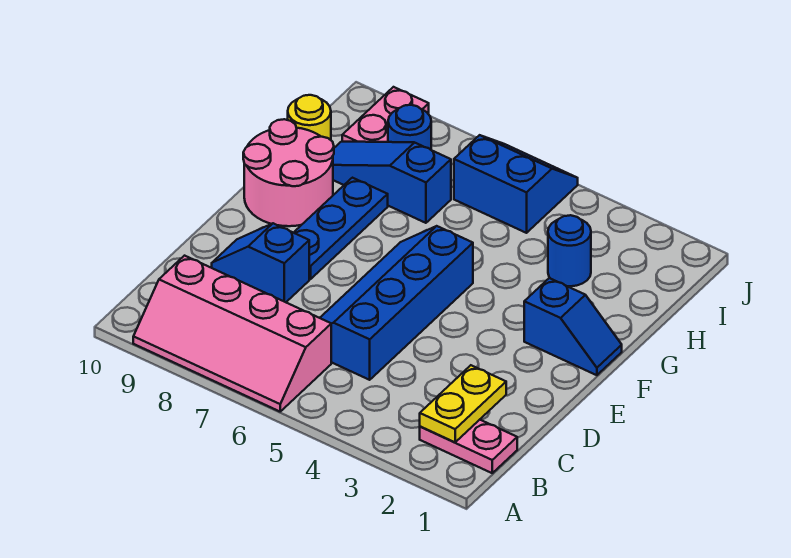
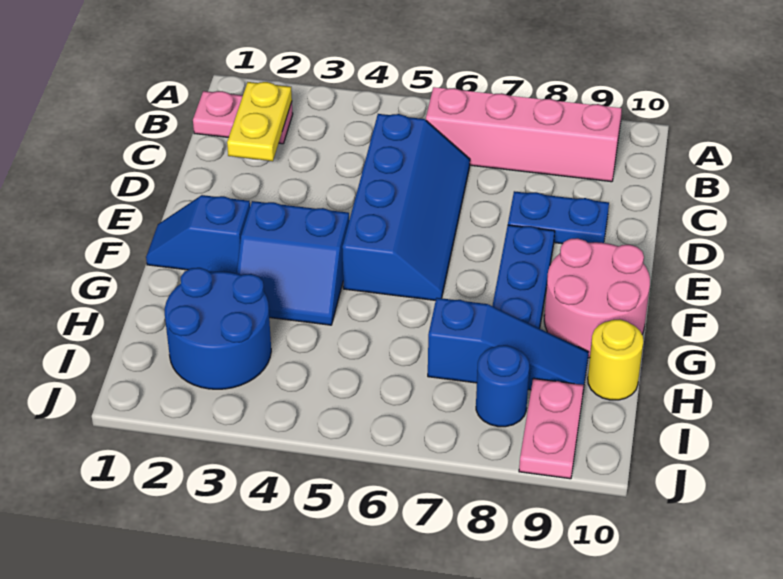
blue slope D8:D9 level 1 top 8 -> blue plate D8:D9 level 1
blue round brick H3 level 1 -> blue round brick H2:I3 level 1
blue slope I5:J6 level 1 top I -> blue slope F3:G4 level 1 top F

